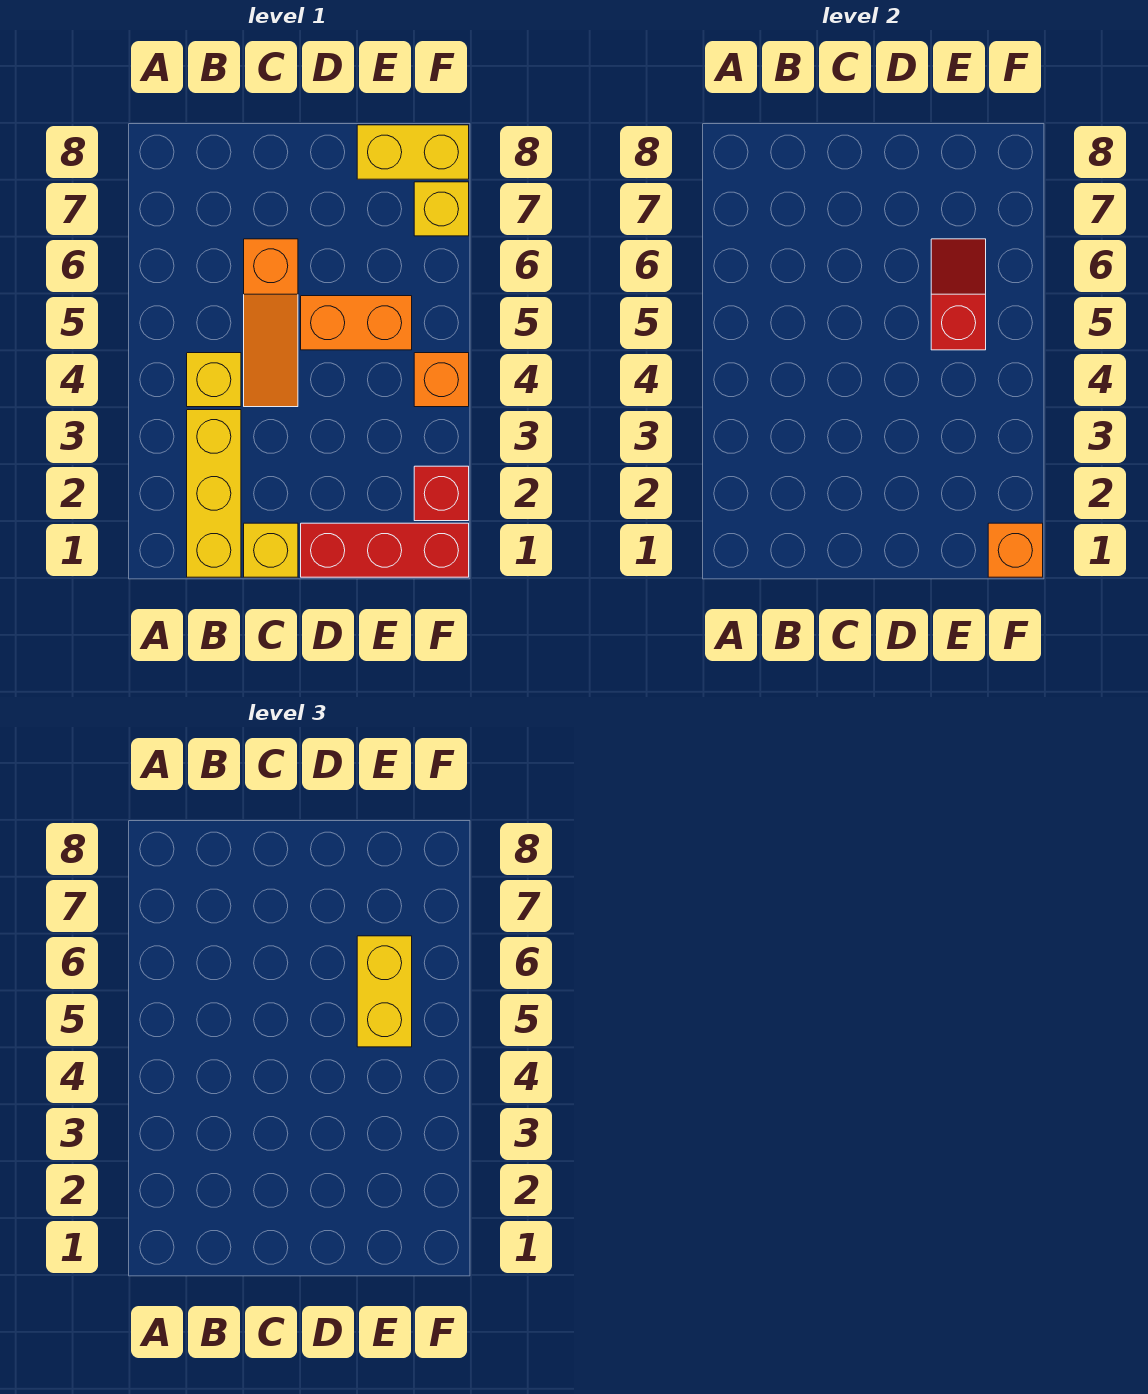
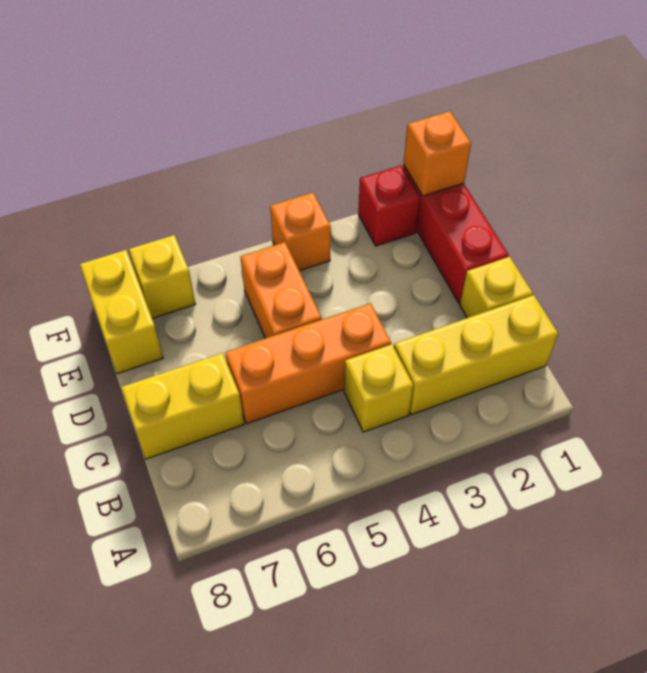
orange slope C4:C6 level 1 top 6 -> orange brick C4:C6 level 1
red slope E5:E6 level 2 top 5 -> none
yellow brick E5:E6 level 3 -> yellow brick C7:C8 level 1

